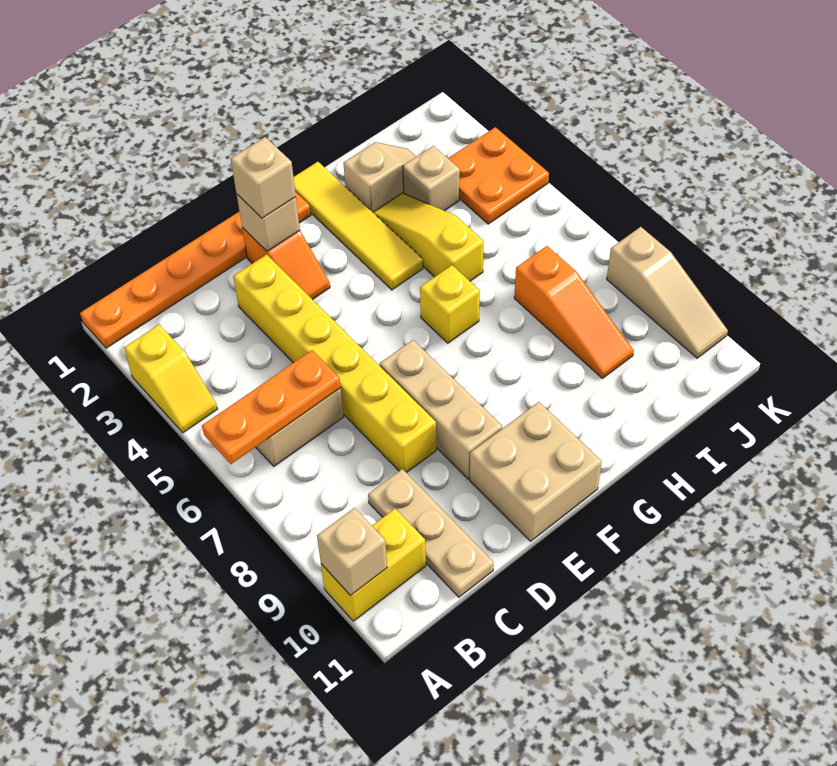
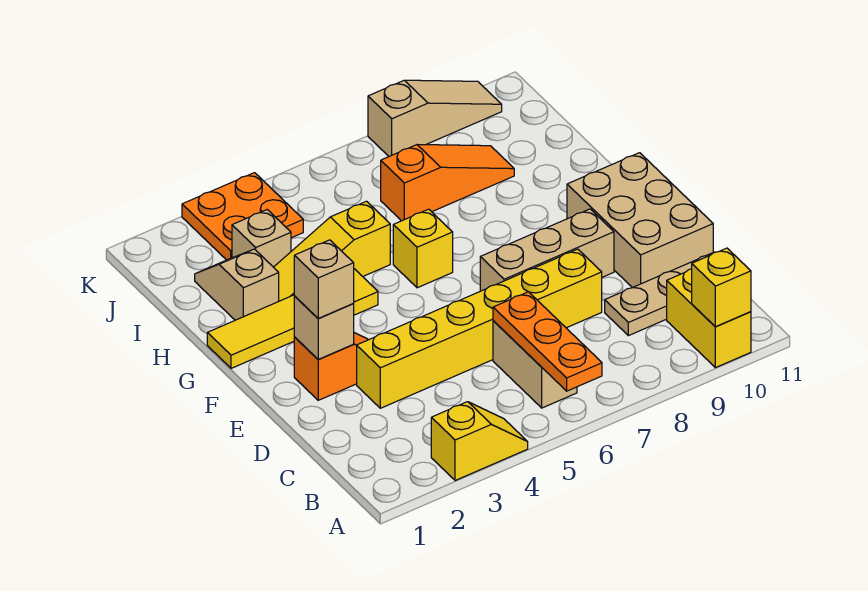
orange plate A1:F1 level 1 -> none
tan brick A10 level 2 -> yellow brick A10 level 2
tan brick E10:F11 level 1 -> tan brick D10:F11 level 1

